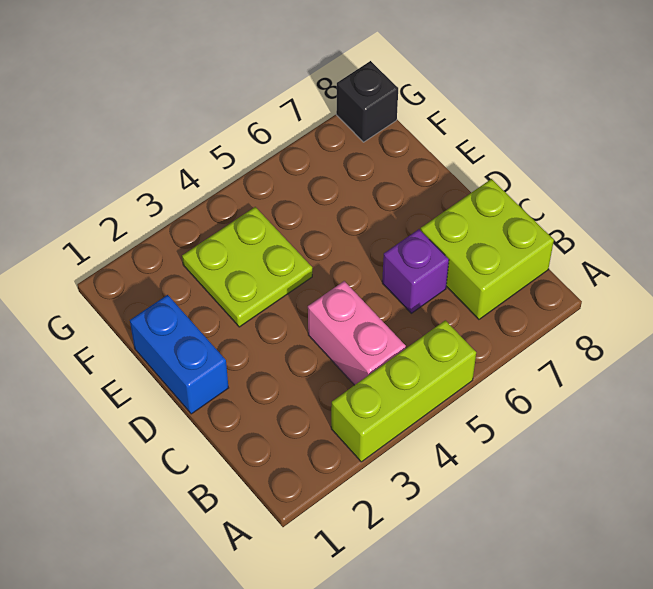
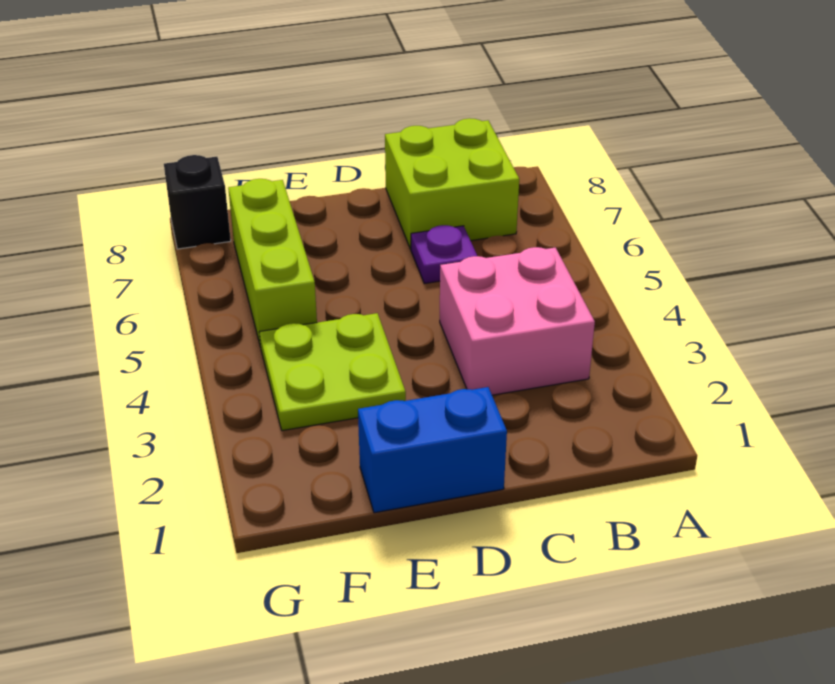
lime brick A3:A5 level 1 -> lime brick F5:F7 level 1
pink brick B4:C4 level 1 -> pink brick B3:C4 level 1
purple brick C6 level 1 -> purple plate C6 level 1

